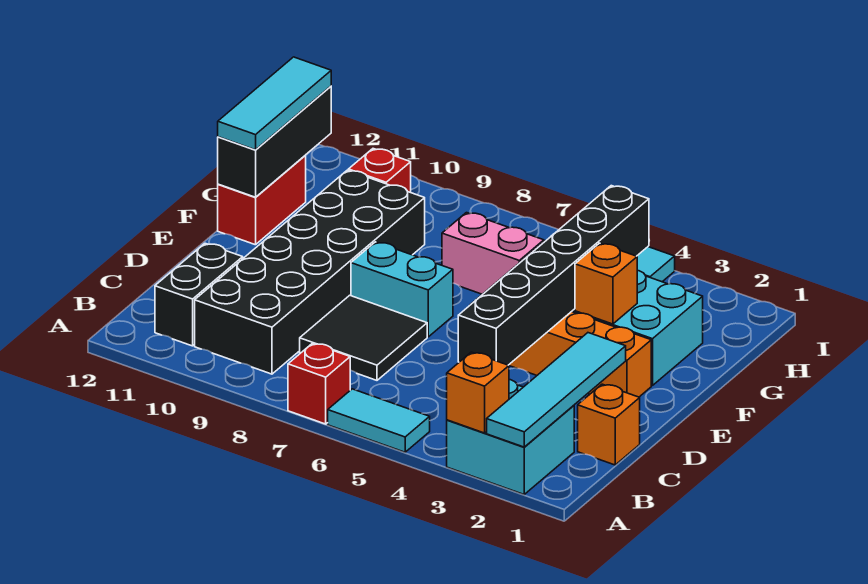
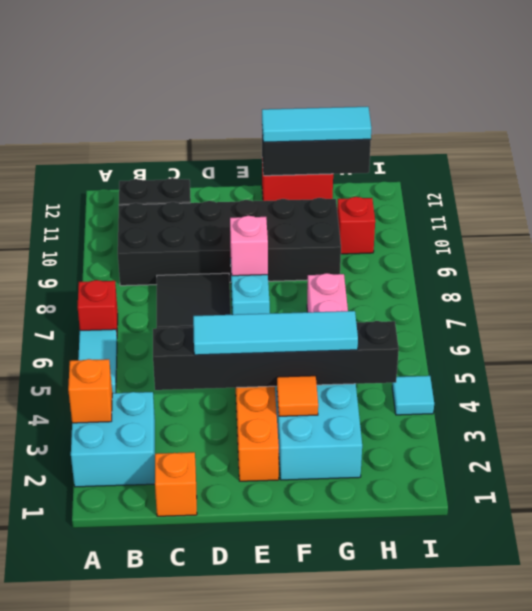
cyan tile A2:D2 level 2 -> cyan tile D4:G4 level 3
none -> pink brick E8 level 2
orange brick F3 level 2 -> orange tile F3 level 2

